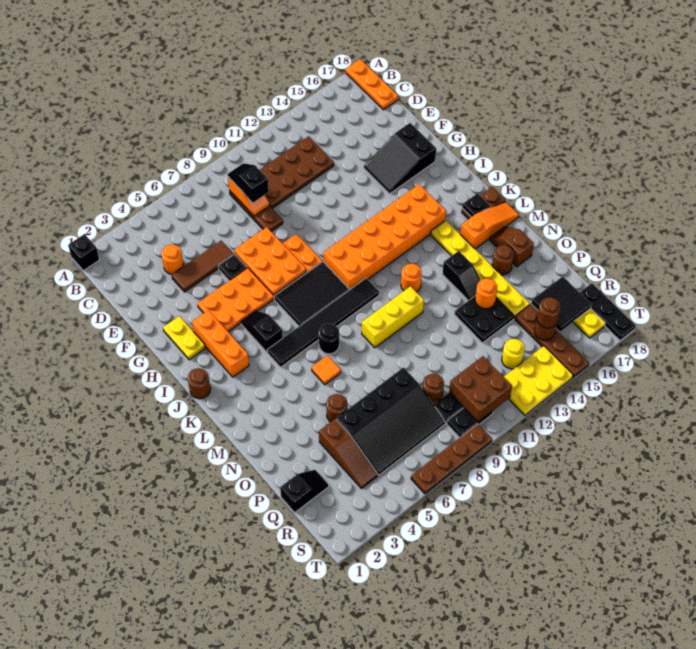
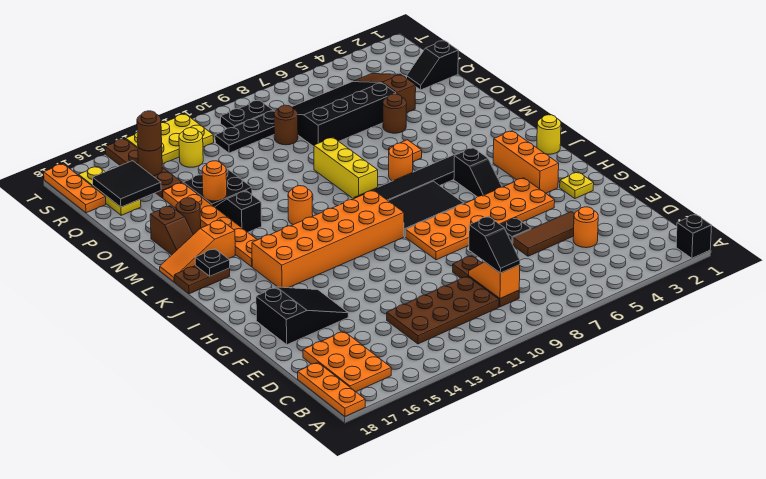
orange plate F7:H8 level 2 -> orange plate B16:D17 level 1
yellow plate G2:H2 level 1 -> yellow plate G2 level 1
brown round brick J1 level 1 -> yellow round brick J1 level 1
yellow plate K15:P15 level 1 -> orange plate K15:P15 level 1
black round brick L7 level 1 -> orange round brick L7 level 1
yellow brick M9:M11 level 1 -> yellow brick L9:N9 level 1
brown brick R10:S11 level 2 -> none
black plate R18:T18 level 1 -> orange plate R18:T18 level 1
brown plate T6:T9 level 1 -> none

